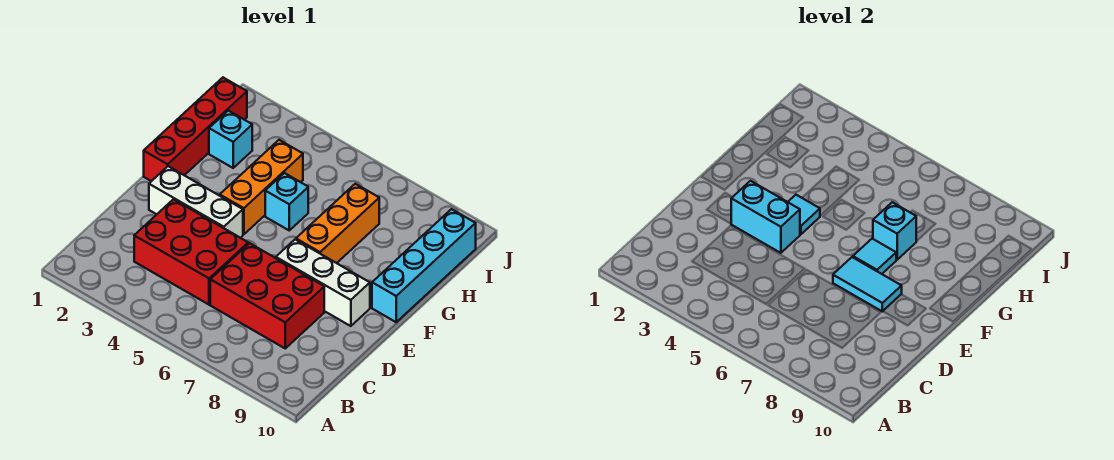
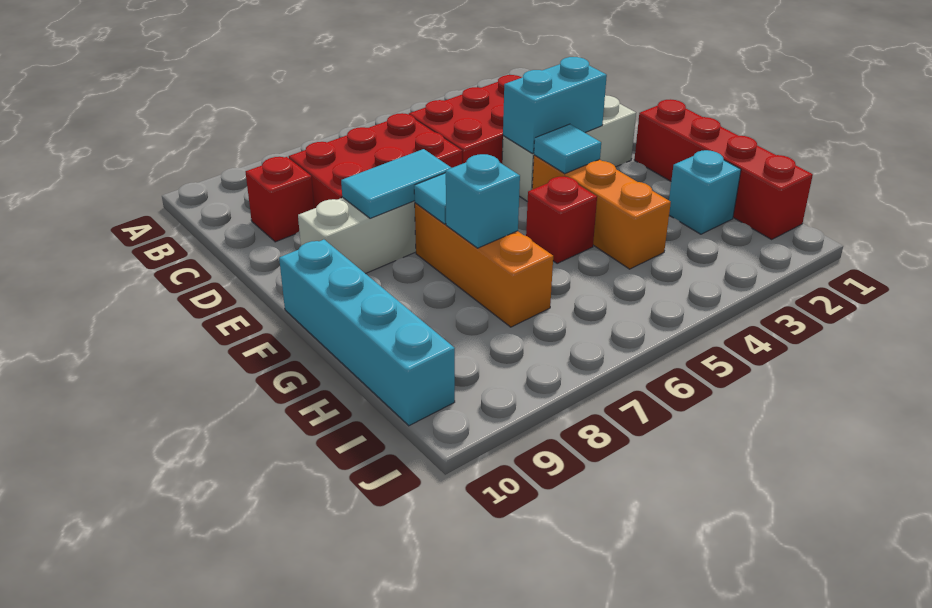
none -> red brick C9 level 1
cyan brick G5 level 1 -> red brick G5 level 1

